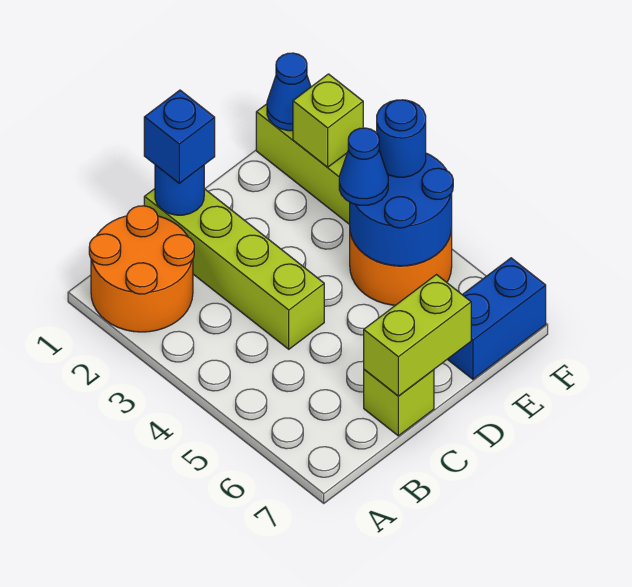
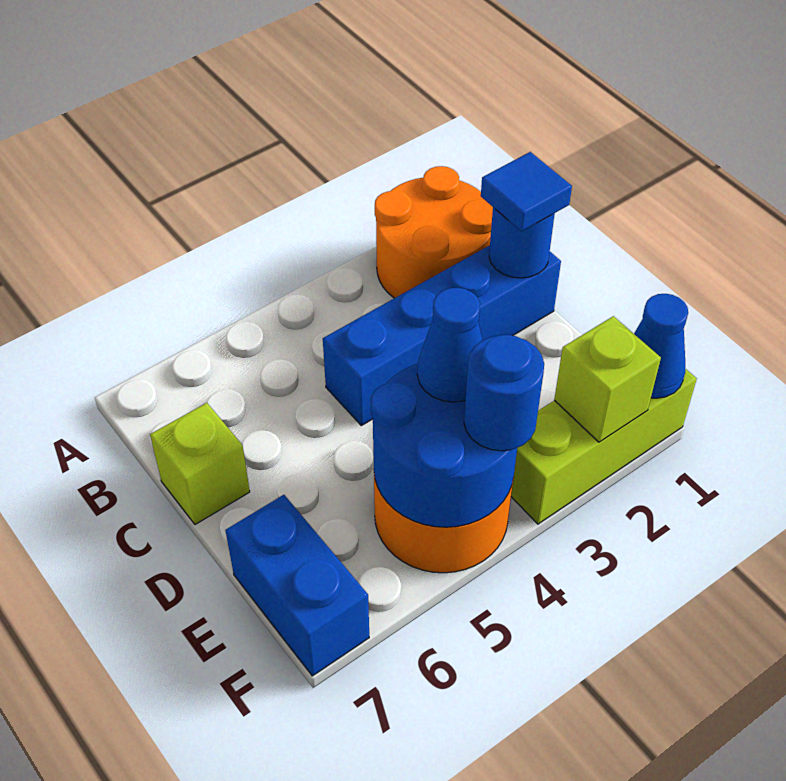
lime brick C1:C4 level 1 -> blue brick C1:C4 level 1
blue brick C1 level 3 -> blue tile C1 level 3
lime brick C7:D7 level 2 -> none

